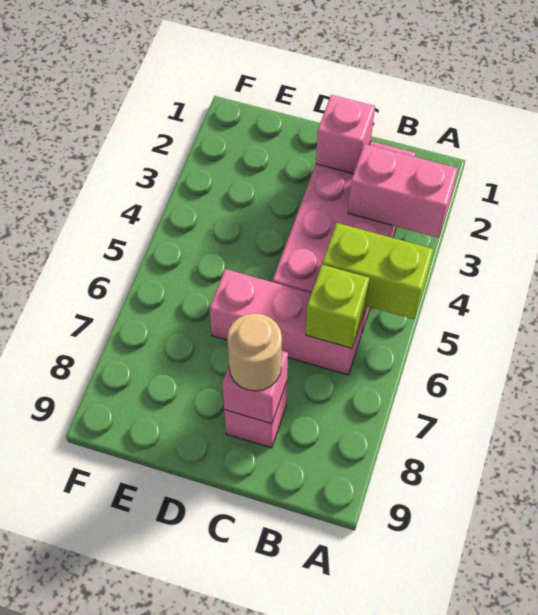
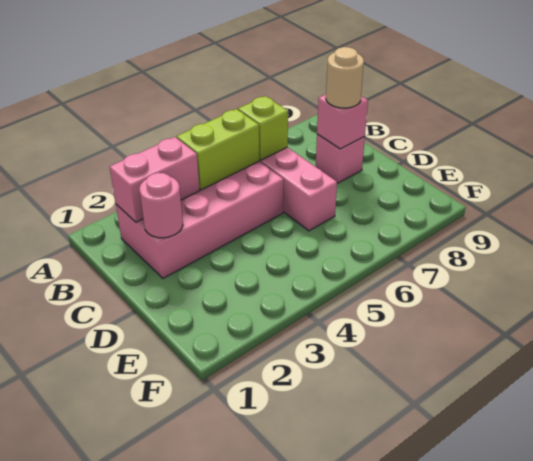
pink brick A3:B3 level 2 -> pink brick B2:B3 level 2
lime brick A5:B5 level 2 -> lime brick B4:B5 level 2
pink brick C2 level 2 -> pink round brick C2 level 2

